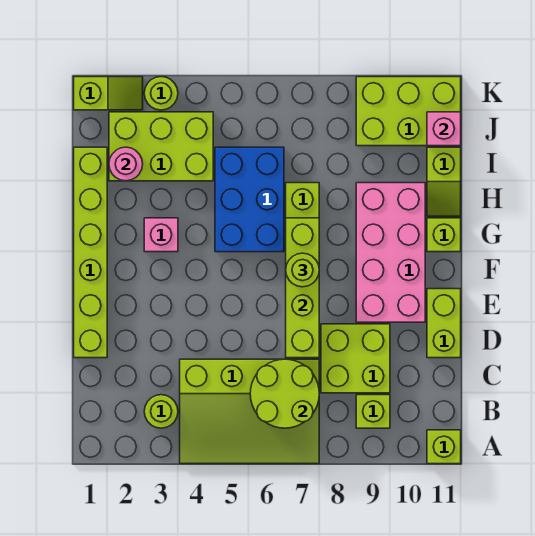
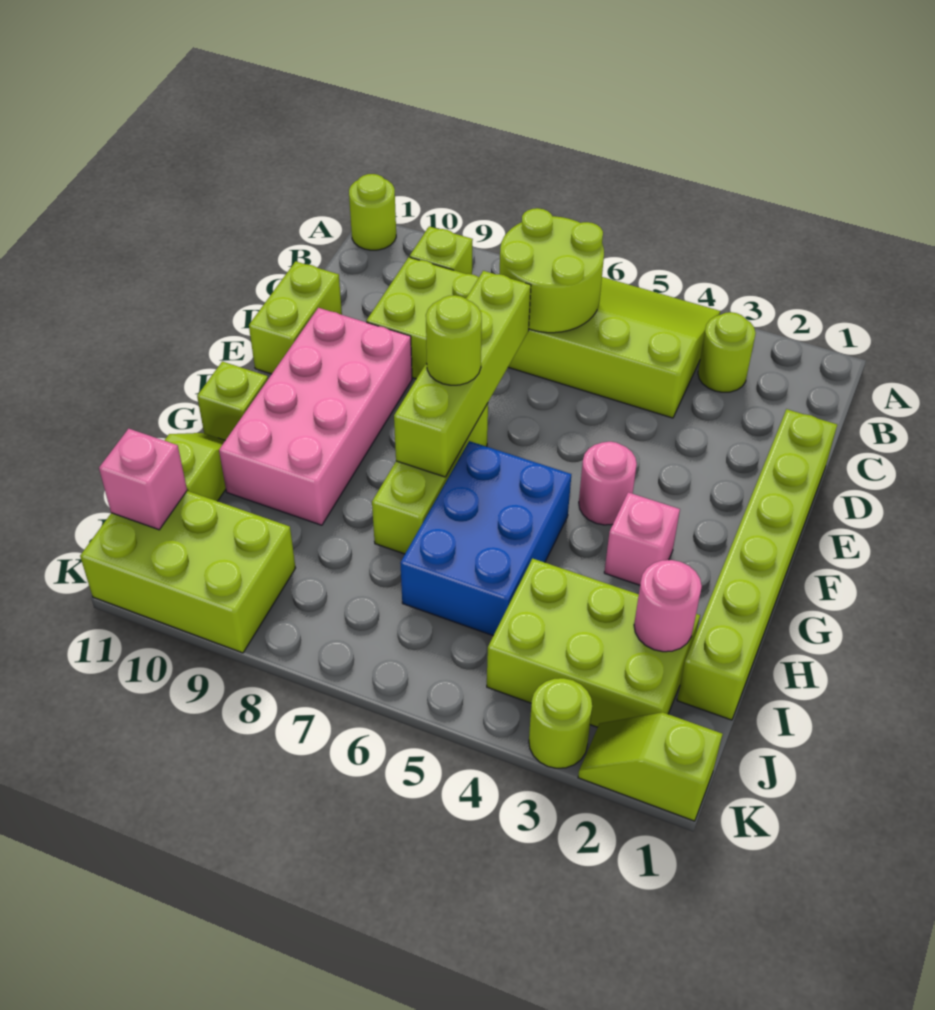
lime brick A11 level 1 -> lime round brick A11 level 1
none -> pink round brick F4 level 1

